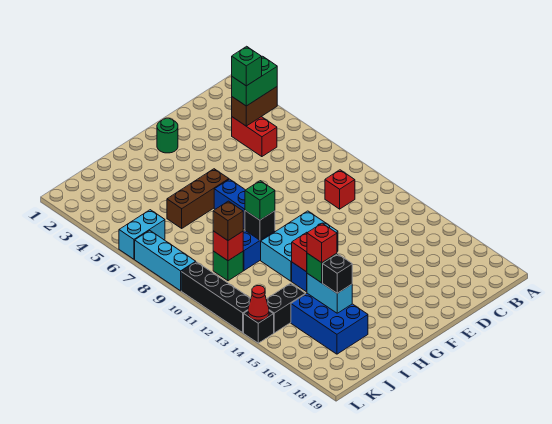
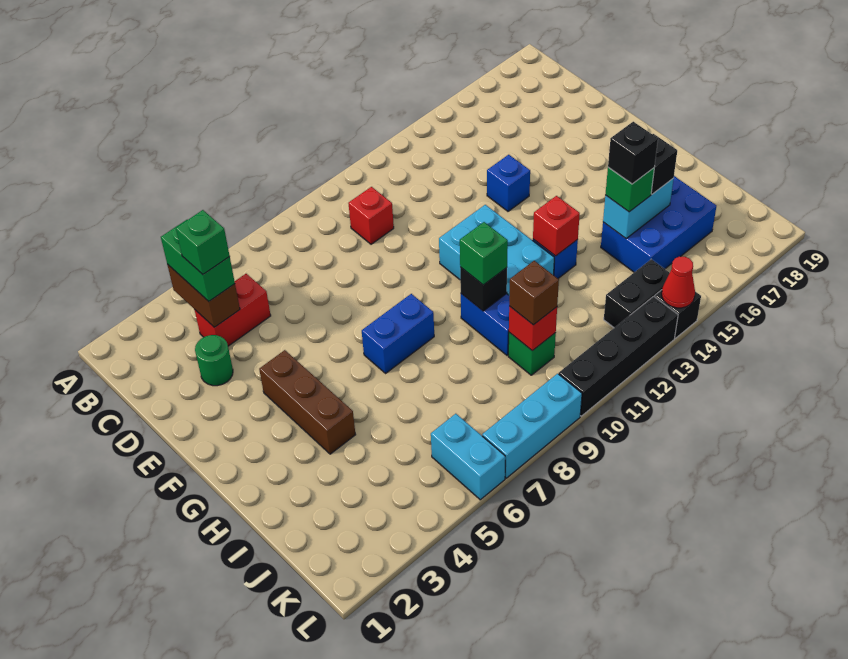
none -> blue brick E14 level 1
green round brick F2 level 1 -> green round brick D3 level 1
brown brick G6:I6 level 1 -> brown brick F4:H4 level 1
red brick I15 level 4 -> black brick I15 level 4
black brick J14:K14 level 1 -> black brick K13:K14 level 1

